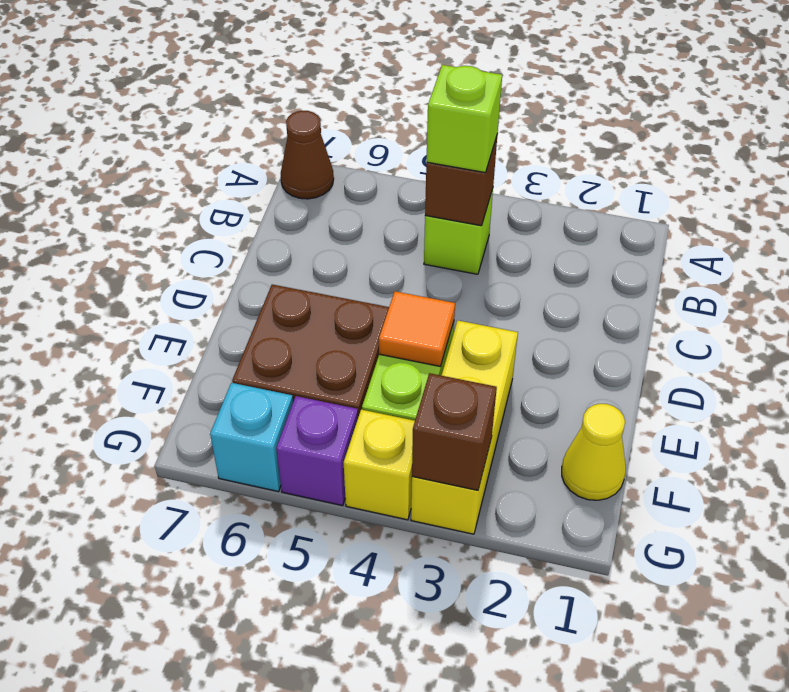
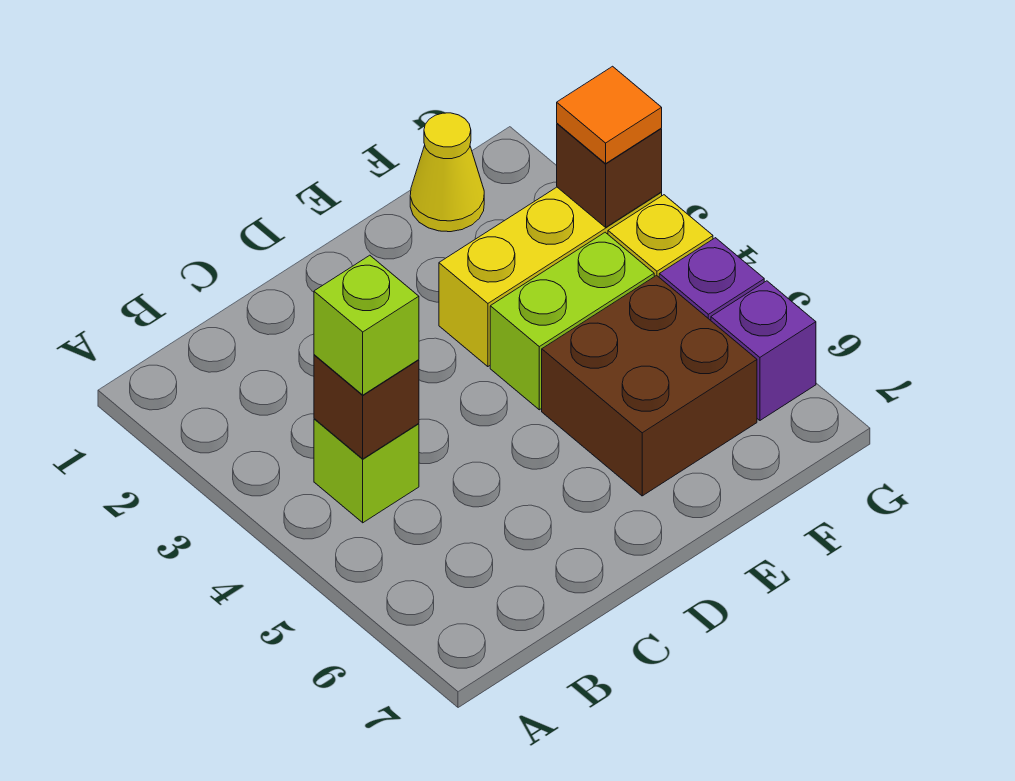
brown cone A7 level 1 -> none
orange tile E4 level 2 -> orange tile G3 level 3
cyan brick G6 level 1 -> purple brick G6 level 1

